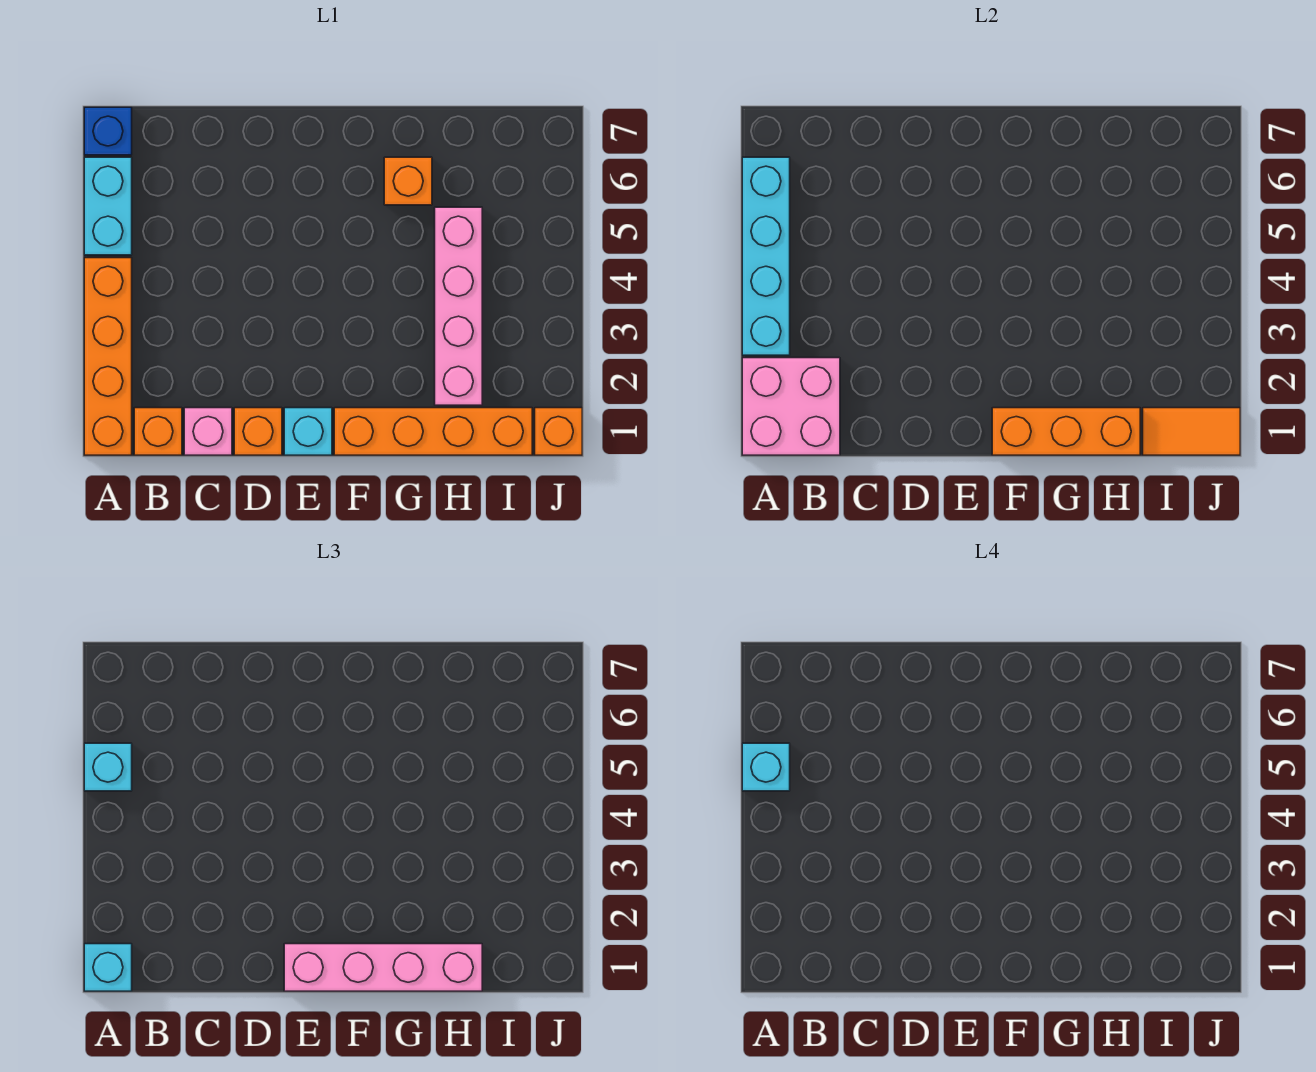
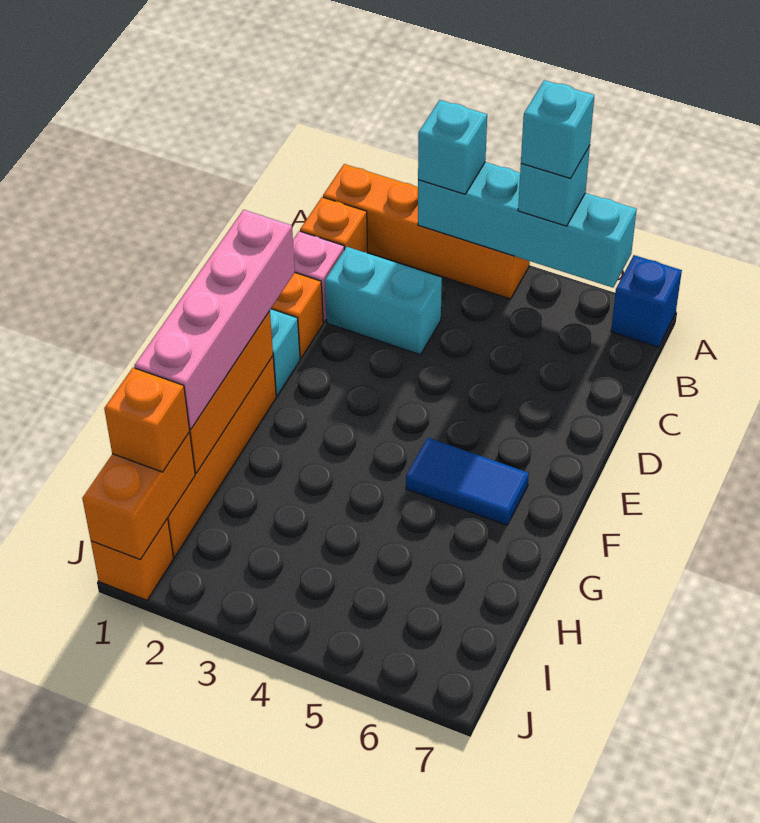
pink brick A1:B2 level 2 -> none
cyan brick A1 level 3 -> cyan brick A3 level 3
cyan brick A5:A6 level 1 -> cyan brick C2:C3 level 1
none -> blue tile F5:F6 level 1
orange brick G6 level 1 -> orange brick I1 level 3
pink brick H2:H5 level 1 -> none
orange tile I1:J1 level 2 -> orange brick I1:J1 level 2

